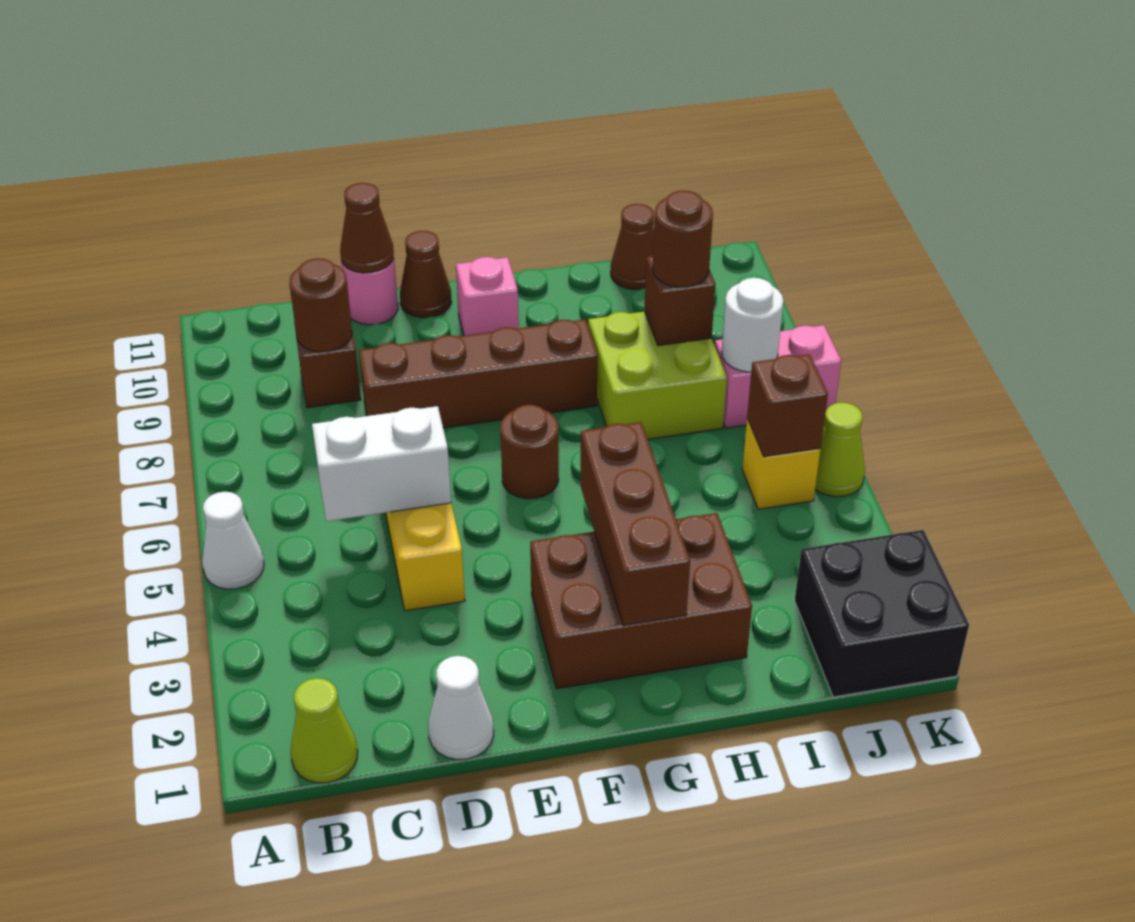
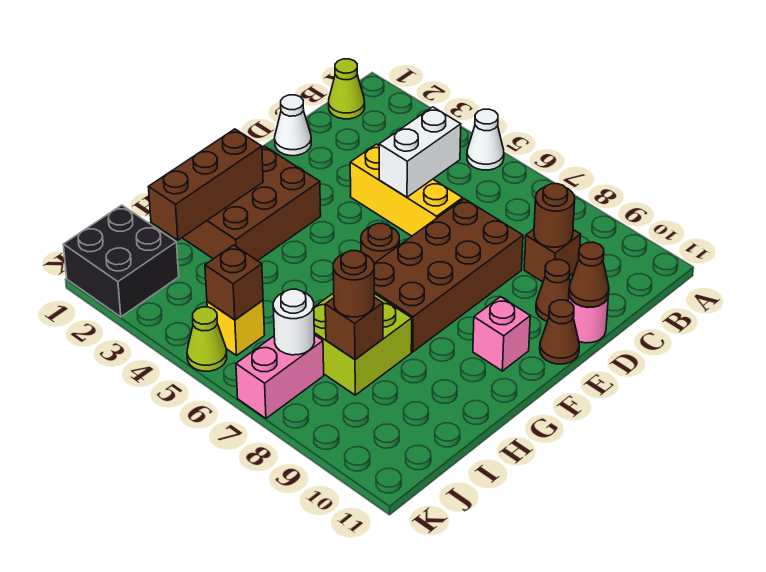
brown brick D8:G8 level 1 -> brown brick D7:G8 level 1
brown brick G2:G4 level 2 -> brown brick G2:I2 level 2
brown cone I11 level 1 -> brown cone D10 level 1

